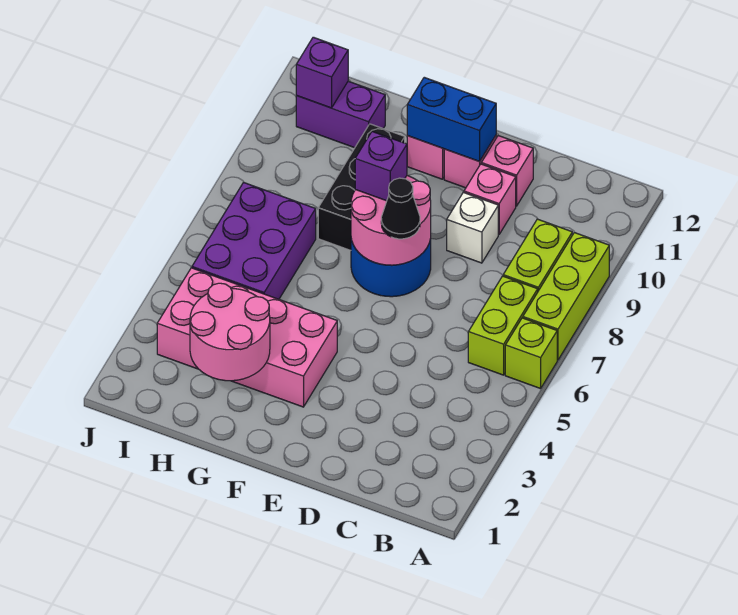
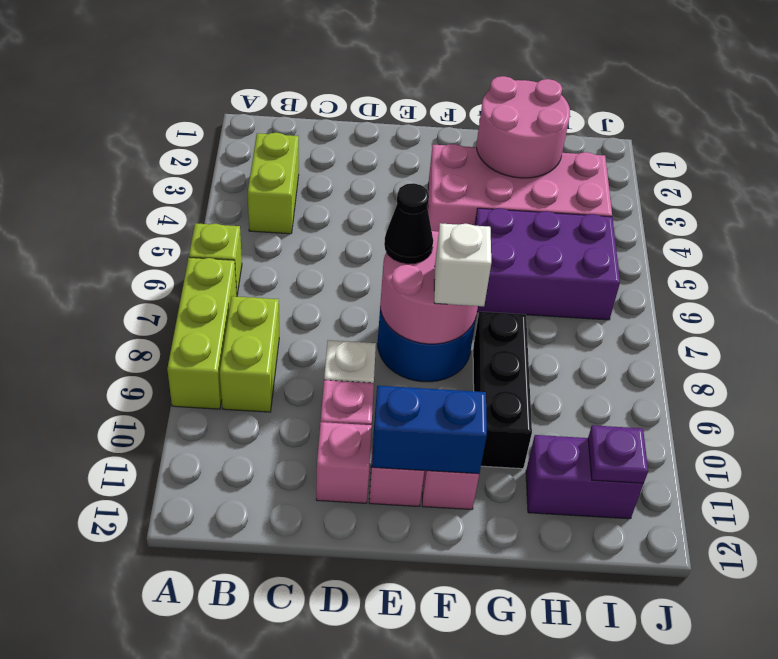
lime brick B6:B7 level 1 -> lime brick B3:B4 level 1
purple brick F8 level 3 -> white brick F8 level 3
purple brick H5:I7 level 1 -> purple brick G5:I6 level 1
purple brick I11 level 2 -> purple plate I11 level 2

